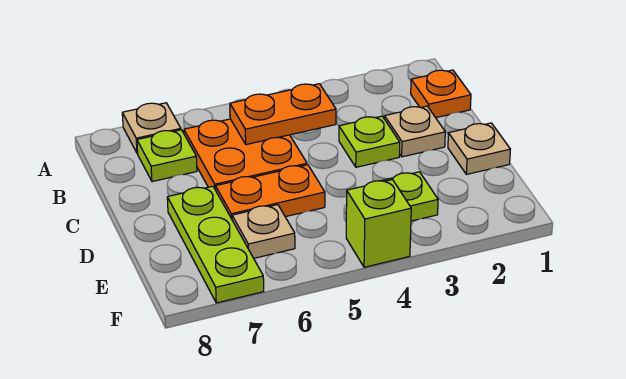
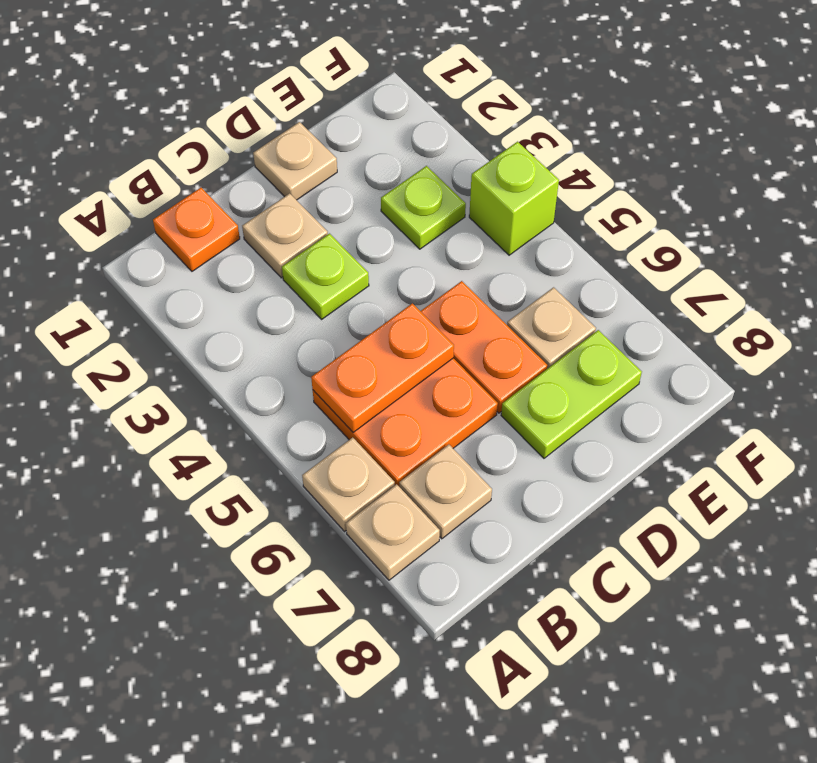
none -> tan plate A6 level 1
orange plate B4:B5 level 2 -> orange plate B5:C5 level 2
lime plate B7 level 1 -> tan plate B7 level 1
lime plate D7:F7 level 1 -> lime plate D7:E7 level 1

